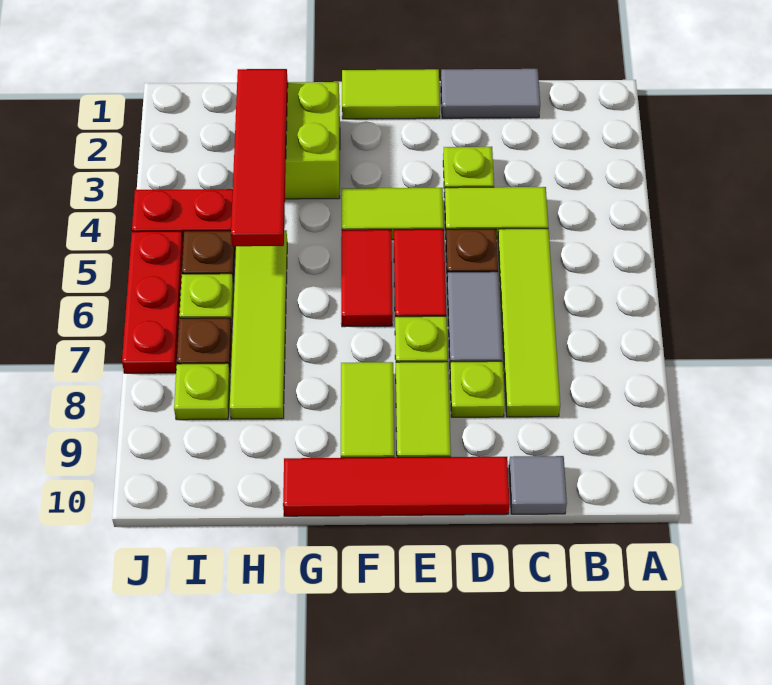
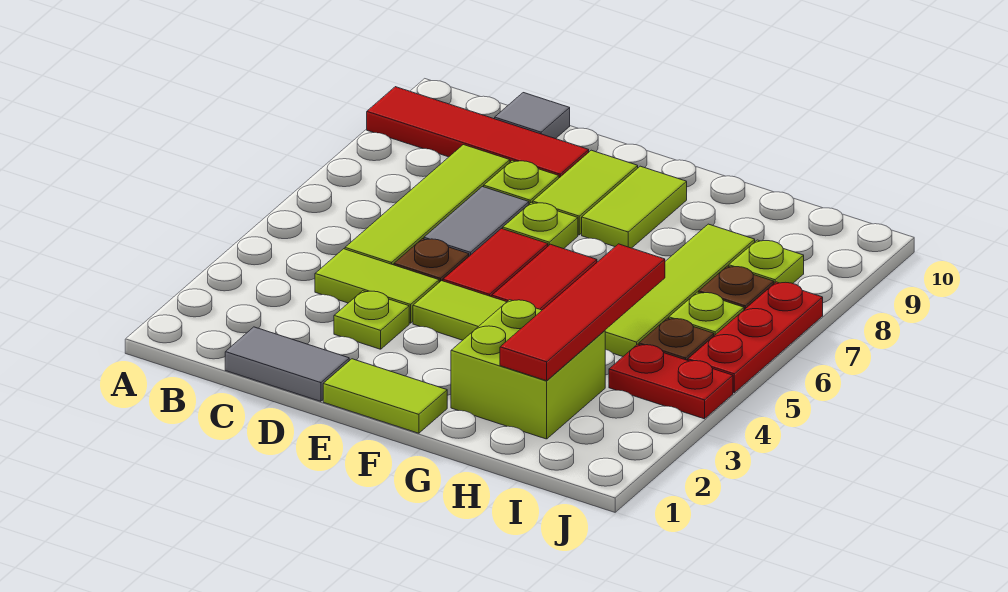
red tile D10:G10 level 1 -> red tile A9:D9 level 1

